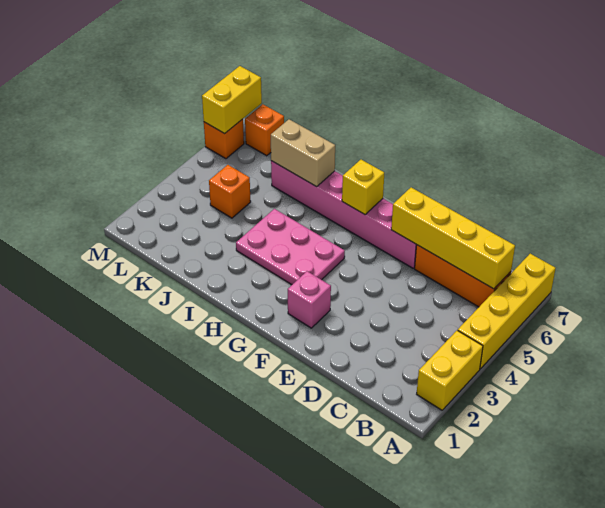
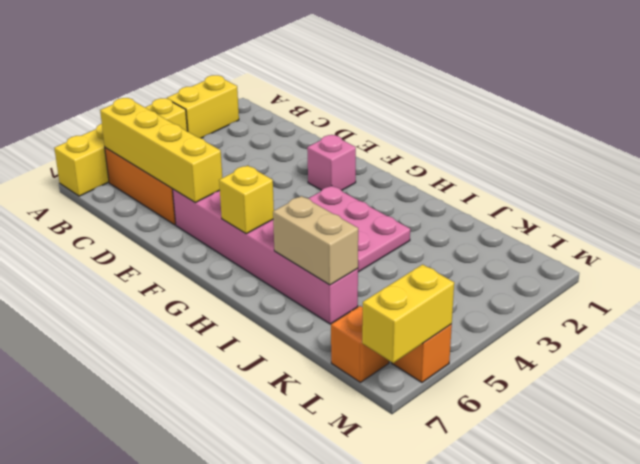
orange brick K4 level 1 -> none

